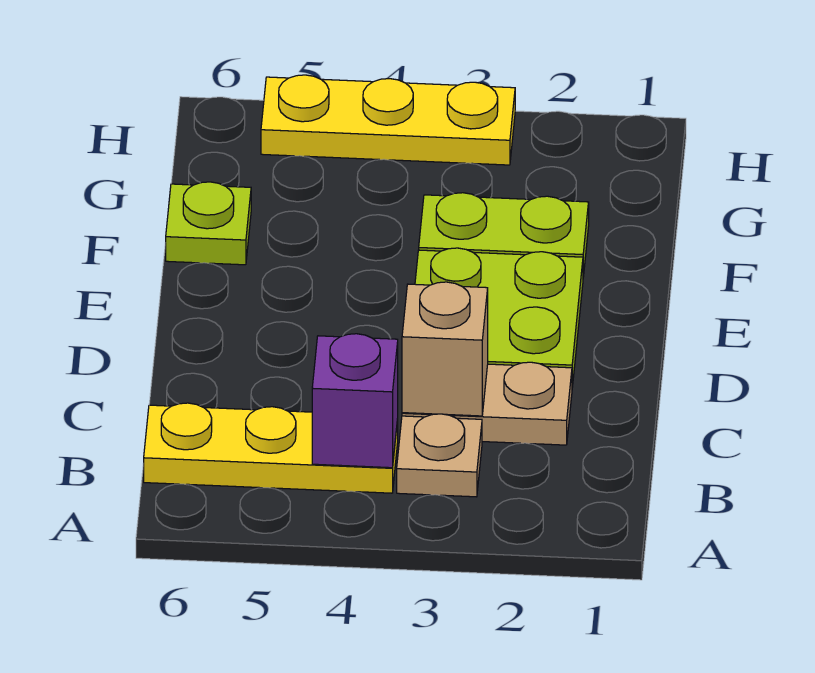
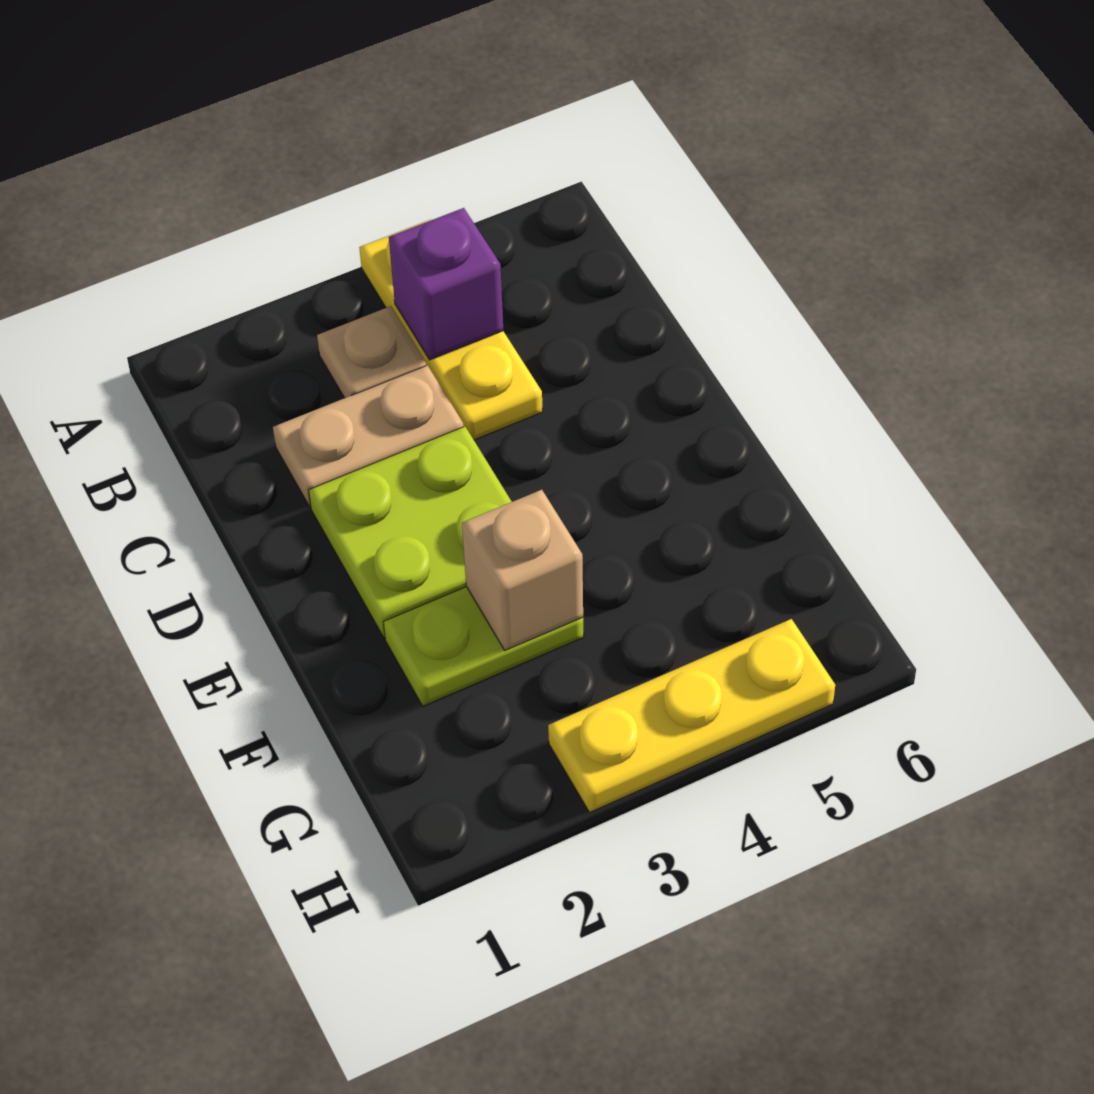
yellow plate B4:B6 level 1 -> yellow plate A4:C4 level 1
tan brick C3 level 2 -> tan brick F3 level 2
lime plate F6 level 1 -> none

